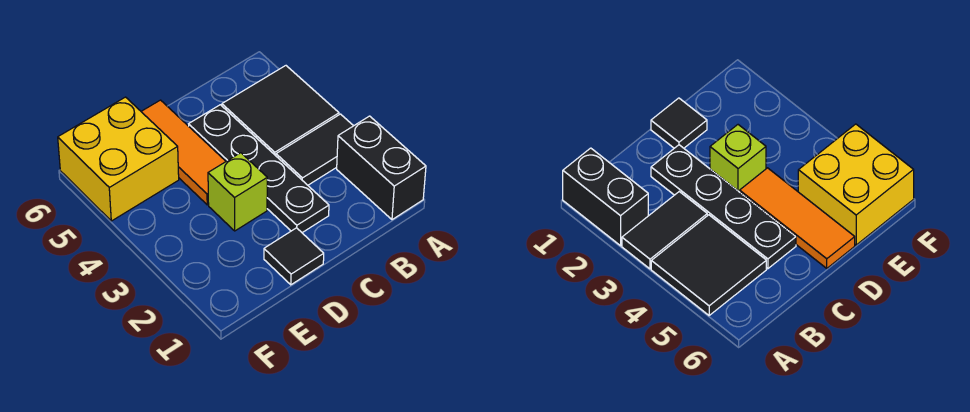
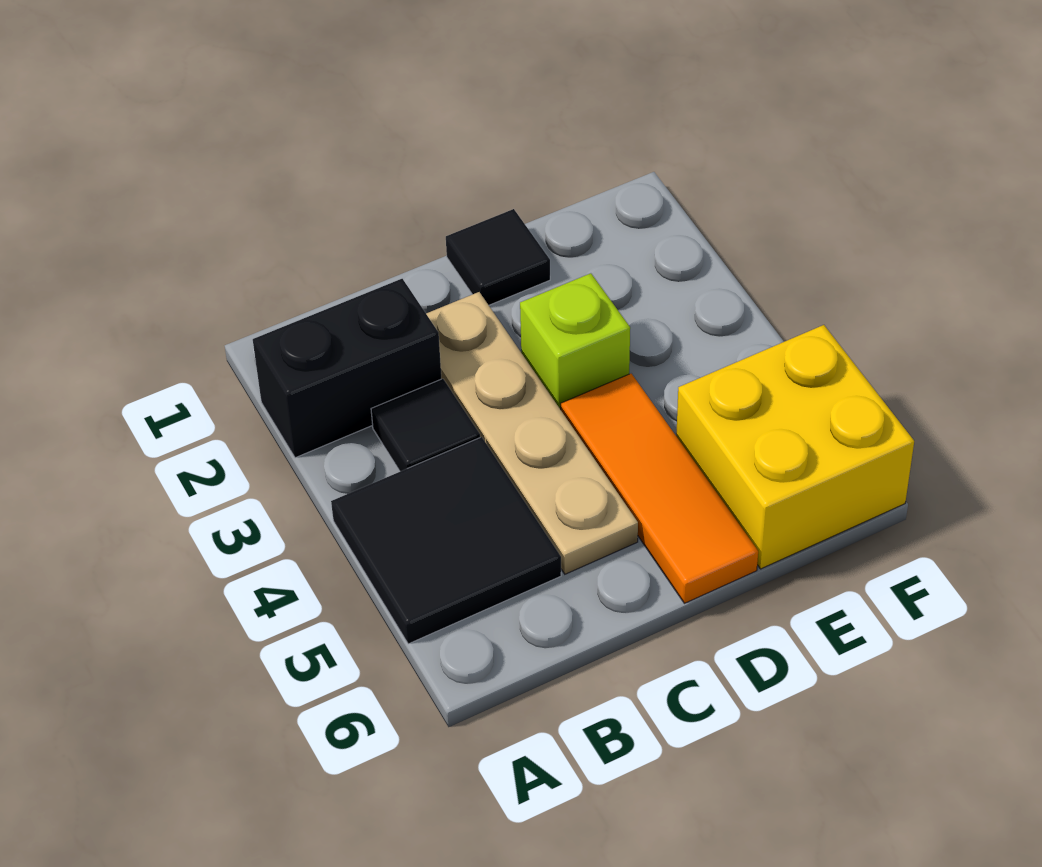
black brick A1:A2 level 1 -> black brick A2:B2 level 1
black tile A3:B3 level 1 -> black tile B3 level 1
black plate C2:C5 level 1 -> tan plate C2:C5 level 1

